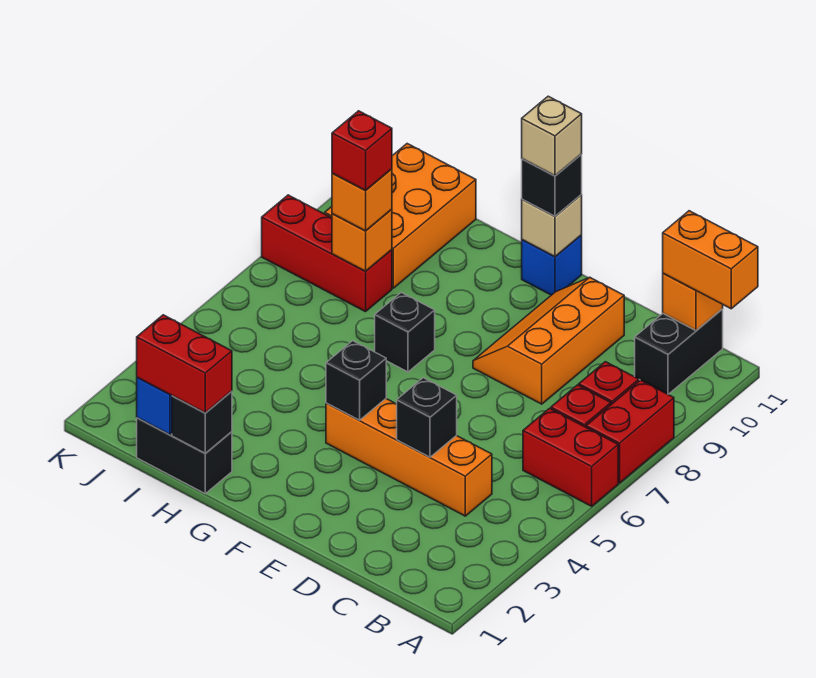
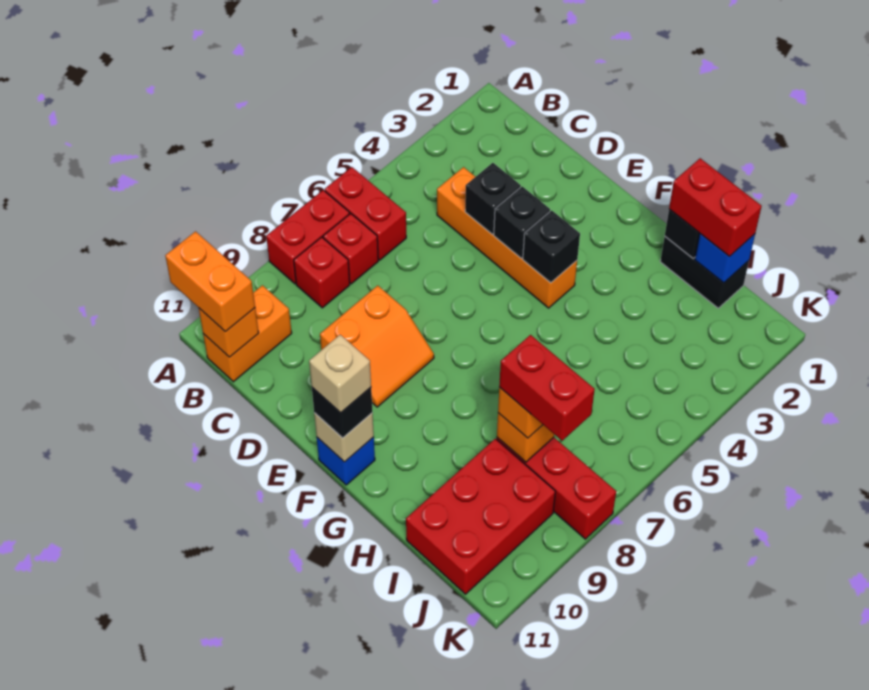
black brick B10:B11 level 1 -> orange brick B10:B11 level 1
orange slope D8:E10 level 1 top D -> orange slope D8:E9 level 1 top D
black brick G7 level 1 -> black brick E4 level 2
red brick I8 level 4 -> red brick I8:J8 level 4
orange brick I9:J11 level 1 -> red brick I9:J11 level 1

